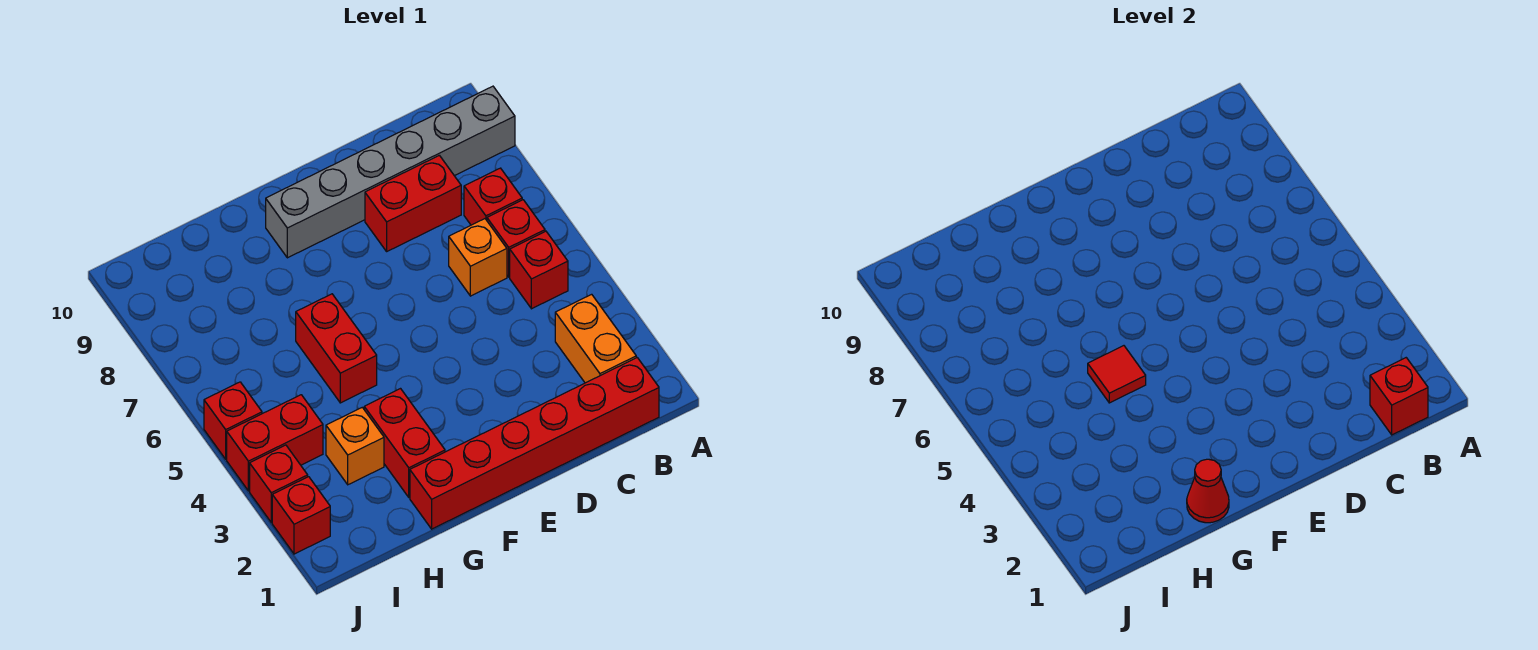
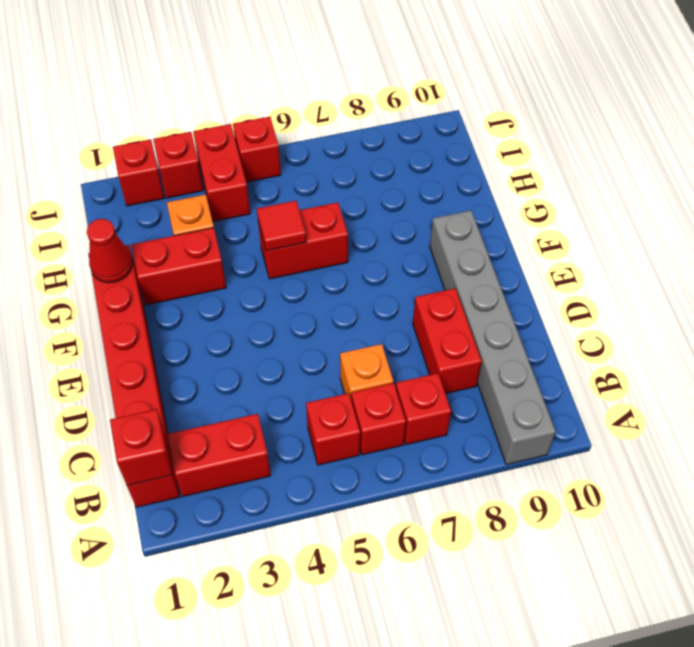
orange brick B2:B3 level 1 -> red brick B2:B3 level 1

